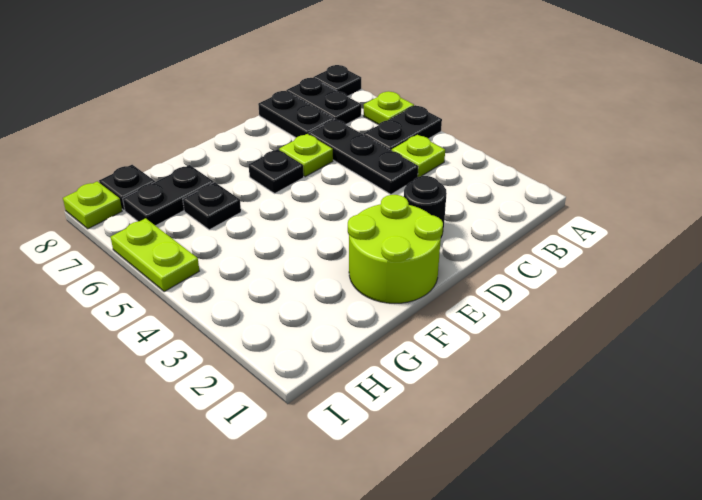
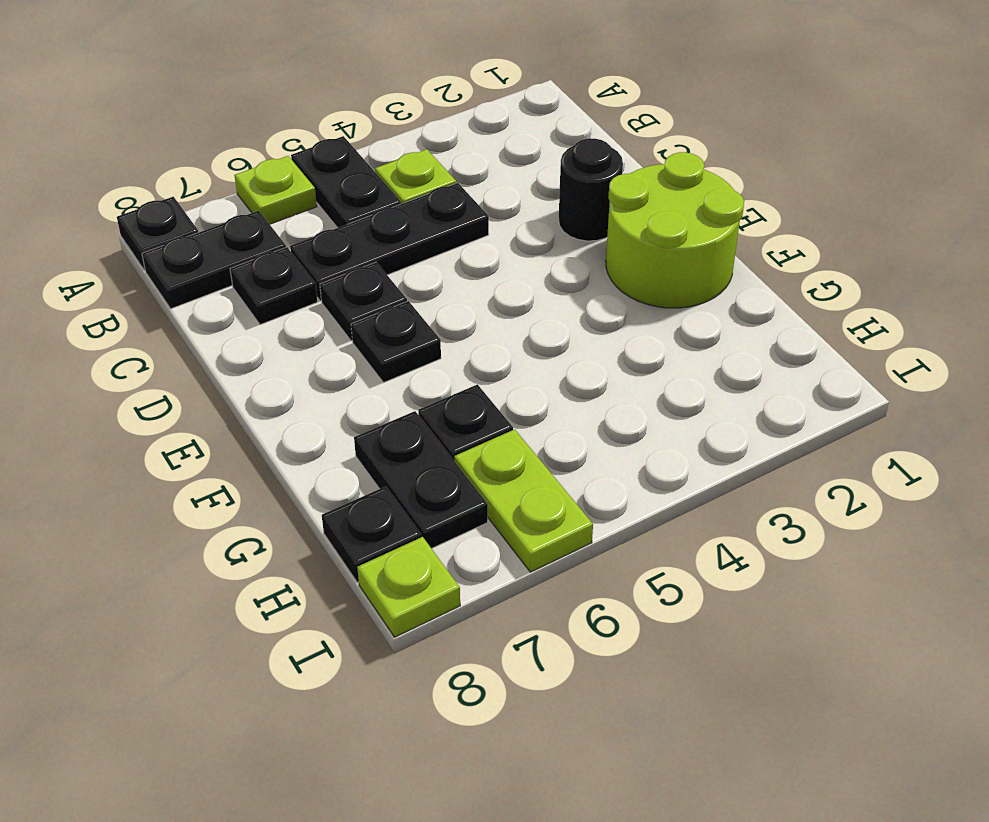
black plate C7:C8 level 1 -> black plate C7 level 1
lime plate D6 level 1 -> black plate D6 level 1
lime plate I5:I6 level 1 -> lime plate H6:I6 level 1

